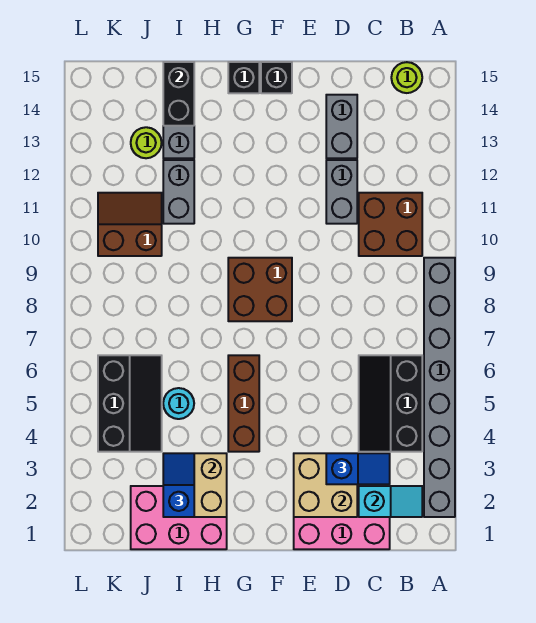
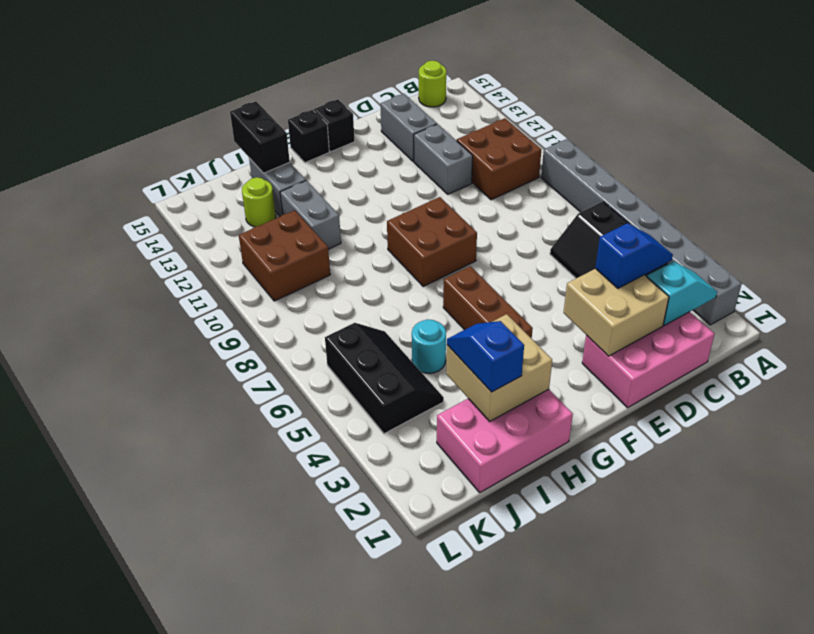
brown slope J10:K11 level 1 top 10 -> brown brick J10:K11 level 1

